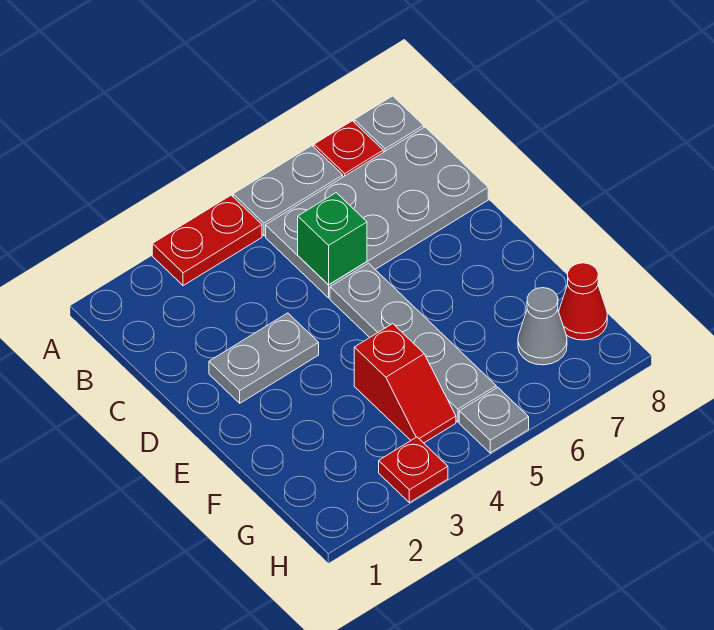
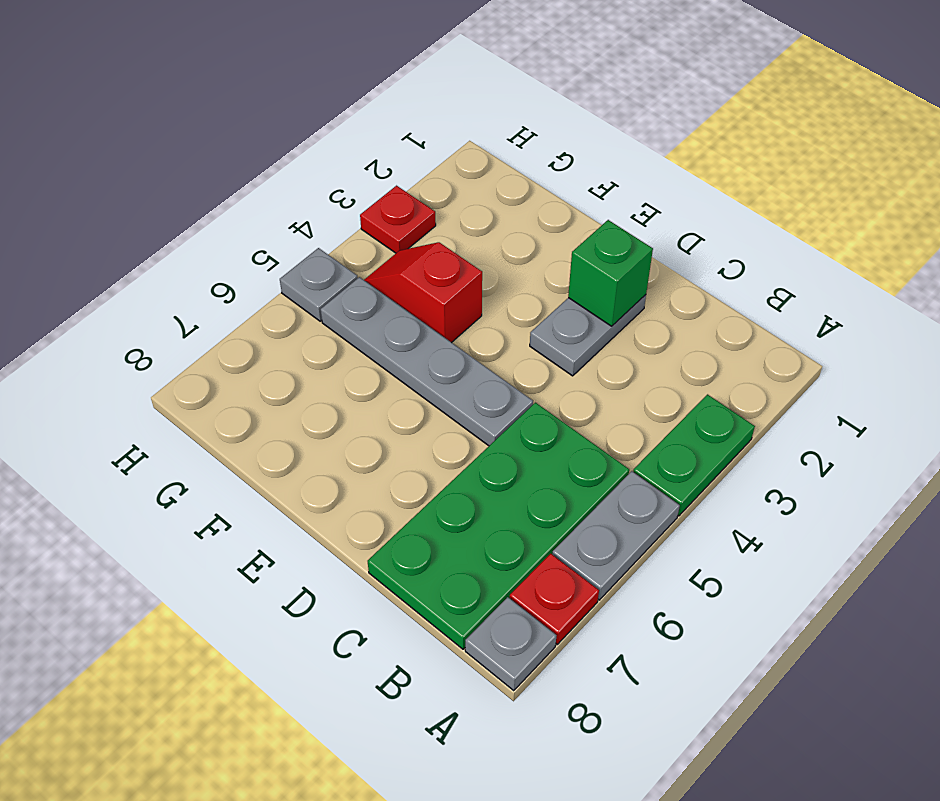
red plate A3:A4 level 1 -> green plate A3:A4 level 1
grey plate B5:C8 level 1 -> green plate B5:C8 level 1
green brick C5 level 2 -> green brick D2 level 2
grey cone G7 level 1 -> none
red cone G8 level 1 -> none

